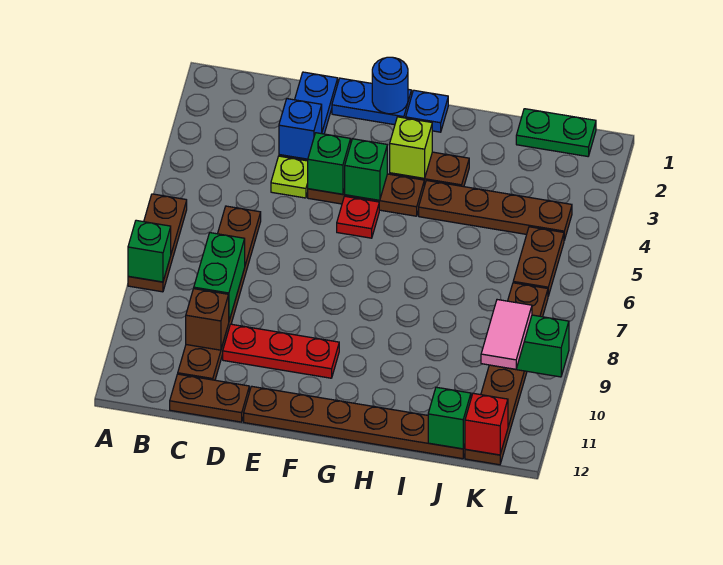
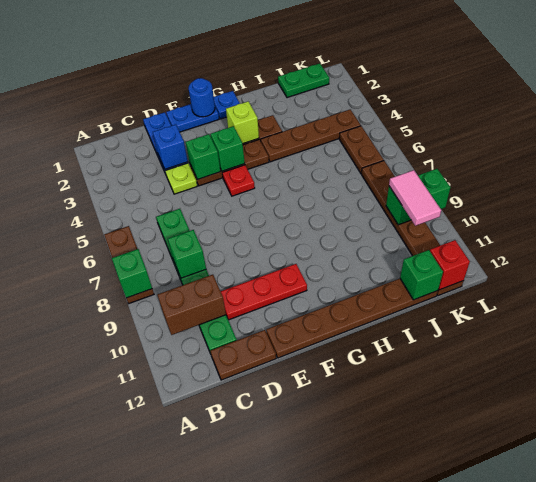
brown plate C6:C11 level 1 -> green plate C6:C11 level 1
green brick C8:C9 level 2 -> green brick C8 level 2
brown brick C10 level 2 -> brown brick B10:C10 level 2

